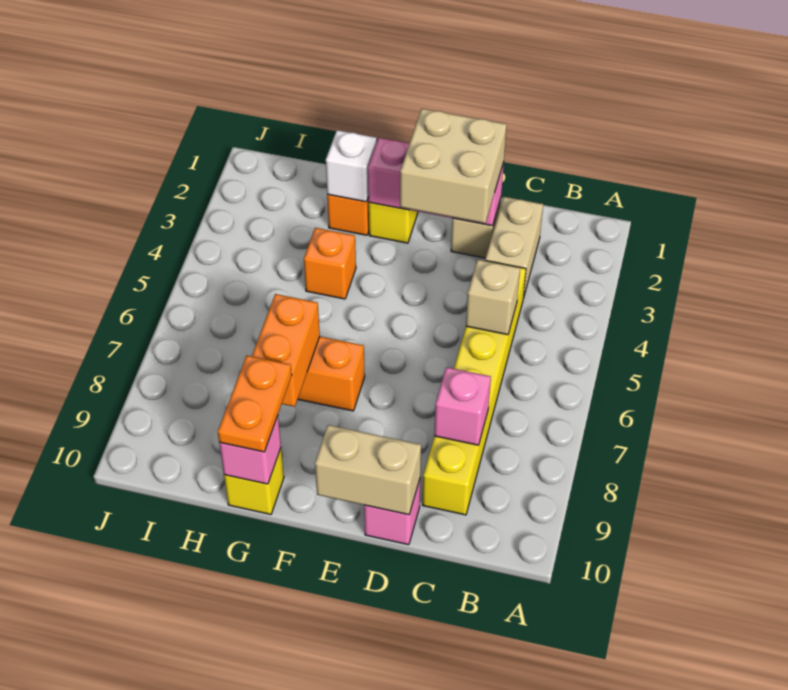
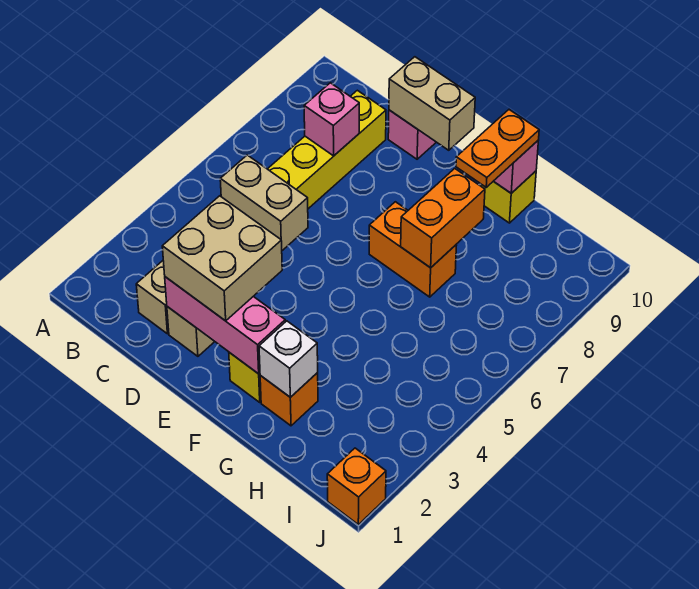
tan brick C5 level 2 -> tan brick C5:D5 level 2
orange brick G4 level 1 -> orange brick J1 level 1

